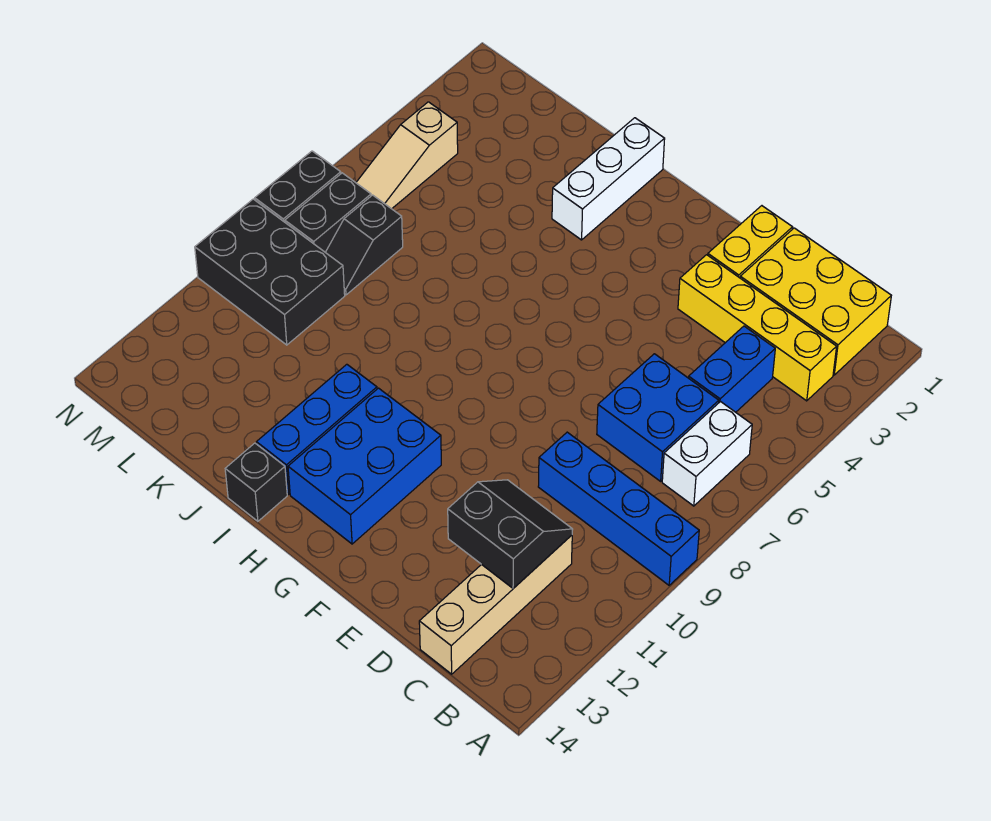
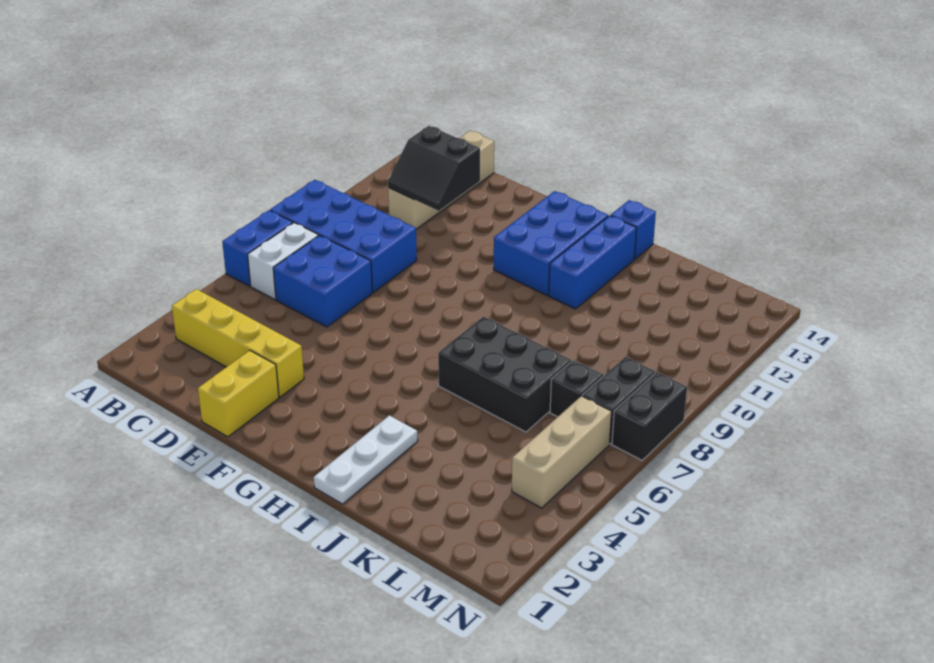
blue brick A9:D9 level 1 -> blue brick A8:D9 level 1
yellow brick B1:D2 level 1 -> none
blue brick C4:C5 level 1 -> blue brick A6:A7 level 1
white brick I1:I3 level 1 -> white plate I1:I3 level 1
black brick I14 level 1 -> blue brick I14 level 1
black brick L9:N10 level 1 -> black brick I6:K7 level 1
tan slope M4:M6 level 1 top 4 -> tan brick M4:M6 level 1

